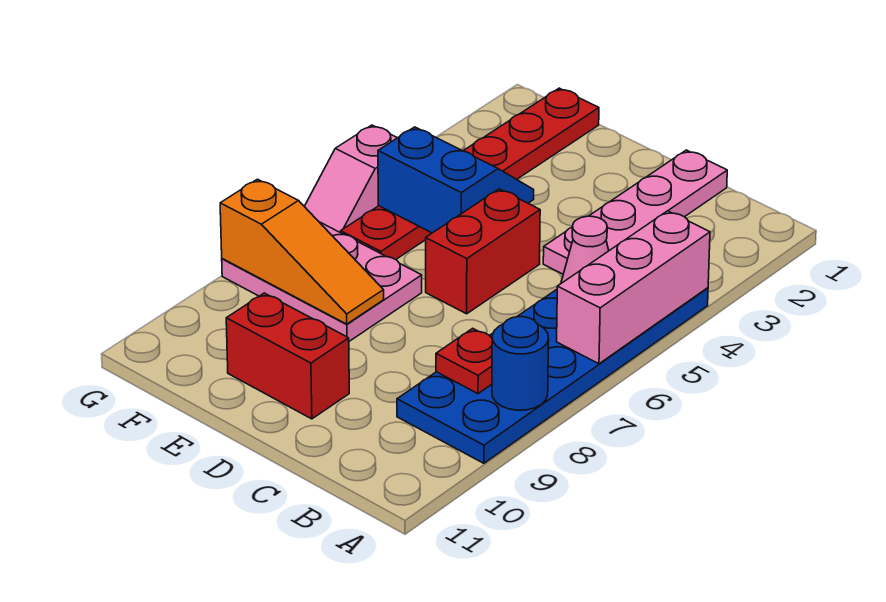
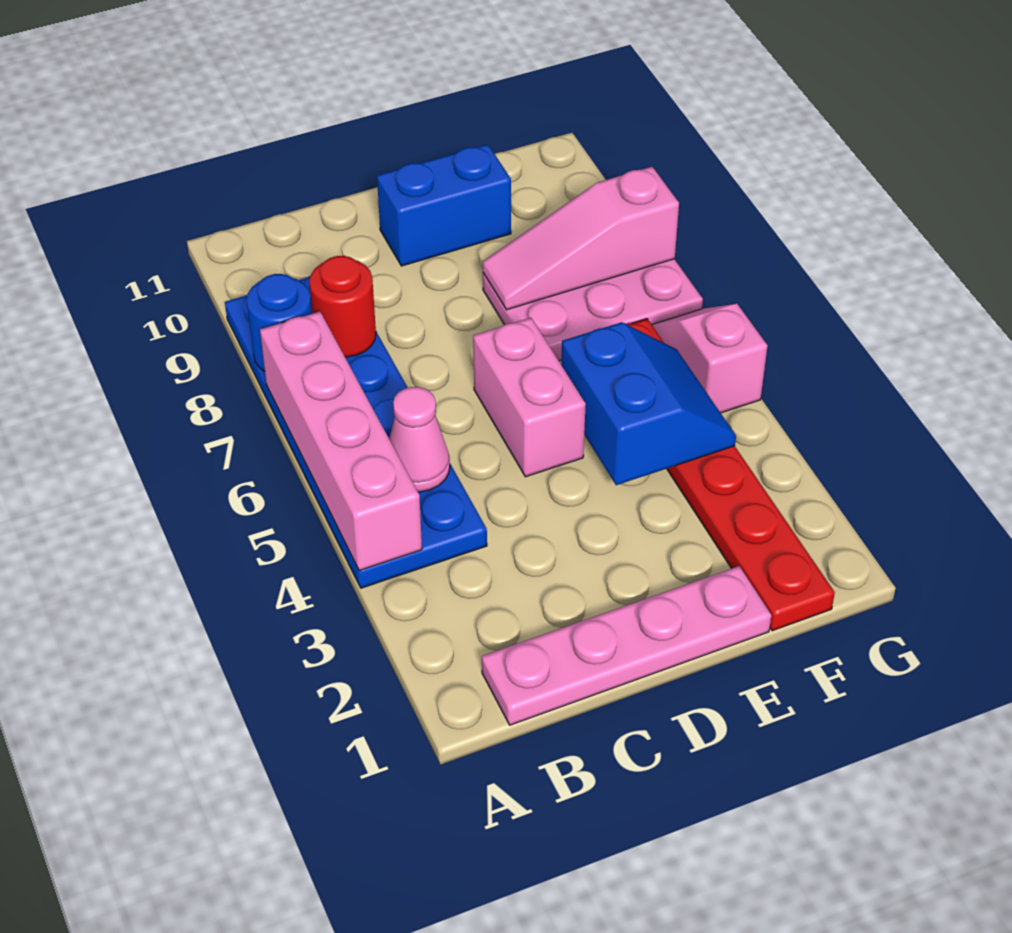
pink brick A4:A6 level 2 -> pink brick A4:A7 level 2
red plate B8 level 2 -> red round brick B8 level 2
pink plate C1:C4 level 1 -> pink plate B1:E1 level 1
red brick D5:D6 level 1 -> pink brick D5:D6 level 1
red brick D10:E10 level 1 -> blue brick D10:E10 level 1
blue slope E4:F5 level 2 top 5 -> blue slope E4:F5 level 2 top E
orange slope E8:G8 level 2 top G -> pink slope E8:G8 level 2 top G

